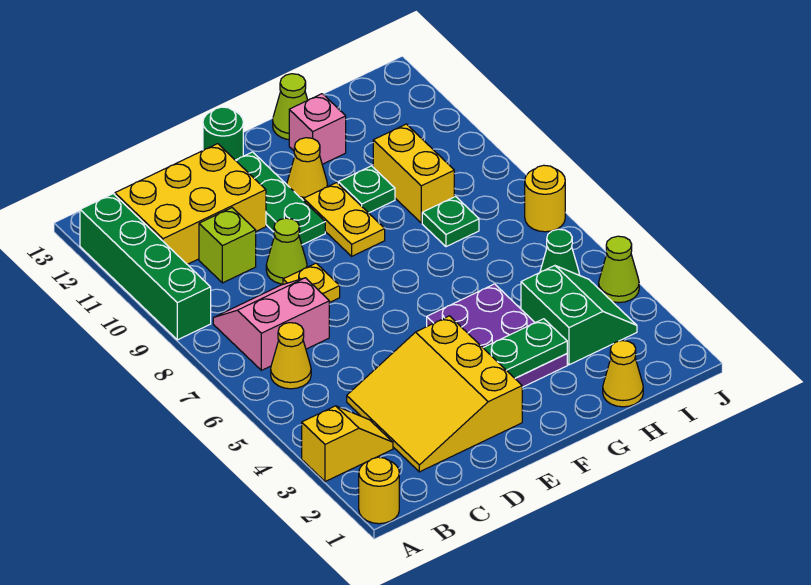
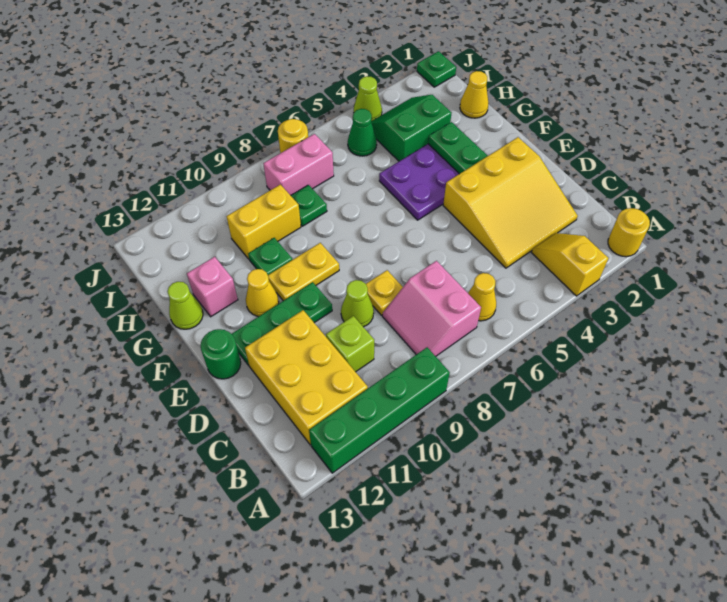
none -> pink brick I7:I8 level 1
none -> green plate J1 level 1

